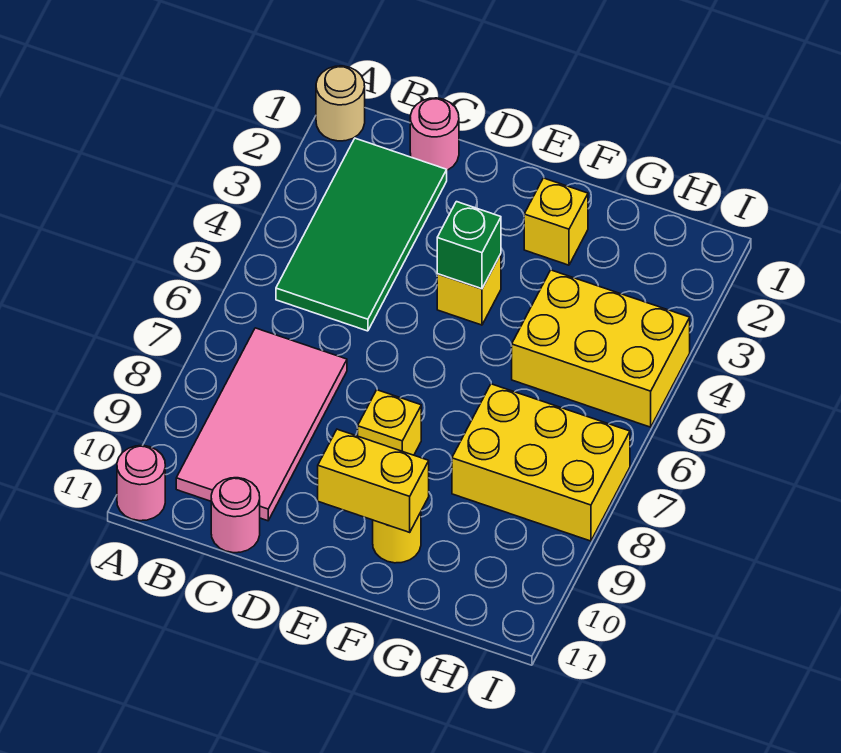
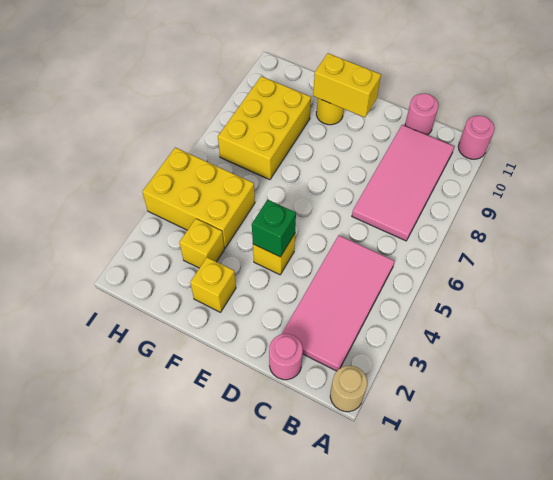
green tile B2:C5 level 1 -> pink tile B2:C5 level 1
yellow brick E8 level 1 -> yellow brick G3 level 1
yellow brick G7:I8 level 1 -> yellow brick G7:H9 level 1

